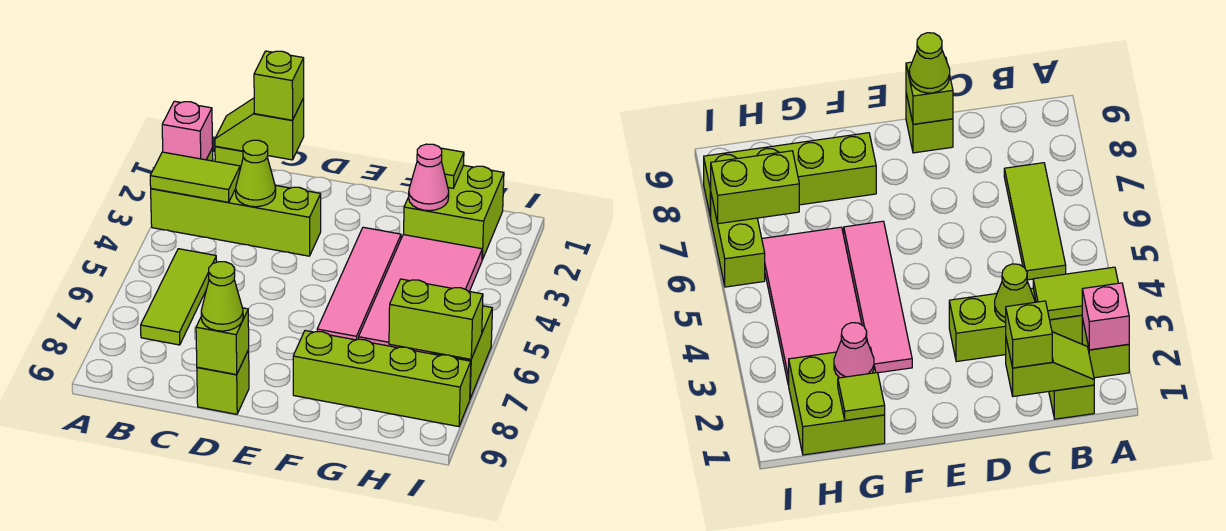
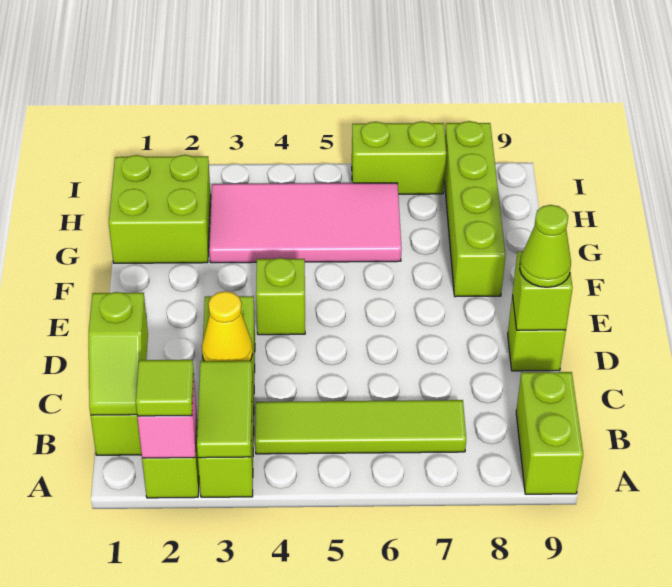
lime tile B5:B7 level 1 -> lime tile B4:B7 level 1
lime brick C1 level 3 -> lime brick E4 level 1
lime cone C3 level 2 -> yellow cone C3 level 2
pink tile F3:F6 level 1 -> none
lime tile G1 level 2 -> lime tile A2 level 3
pink cone G2 level 2 -> none
lime brick H7:I7 level 2 -> lime brick A9:B9 level 1

